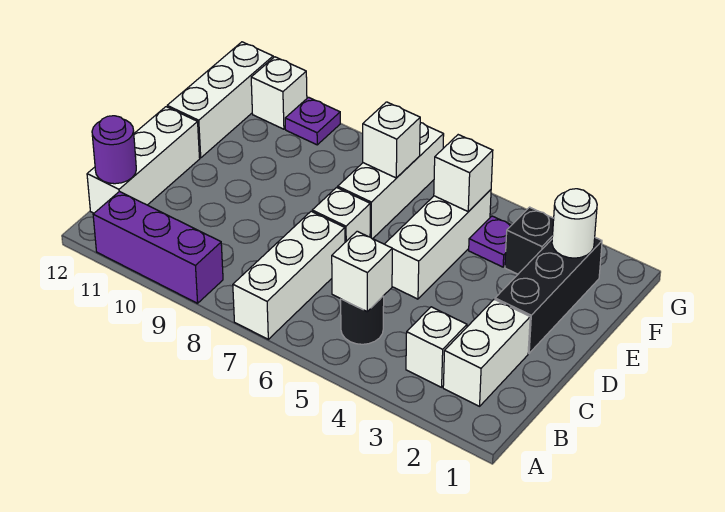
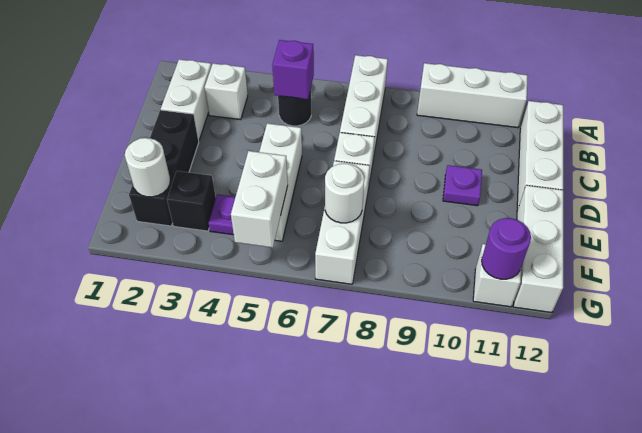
purple brick A9:A11 level 1 -> white brick A9:A11 level 1
white brick B5 level 2 -> purple brick B5 level 2
purple round brick B12 level 2 -> purple round brick G11 level 2
white brick F5 level 2 -> white brick F5:G5 level 2
white brick F7 level 2 -> white round brick F7 level 2
purple plate G10 level 1 -> purple plate D10 level 1

